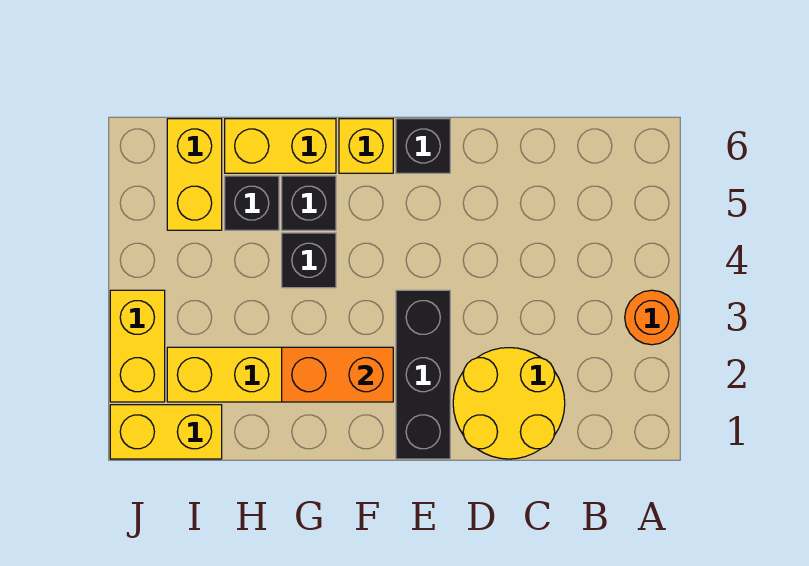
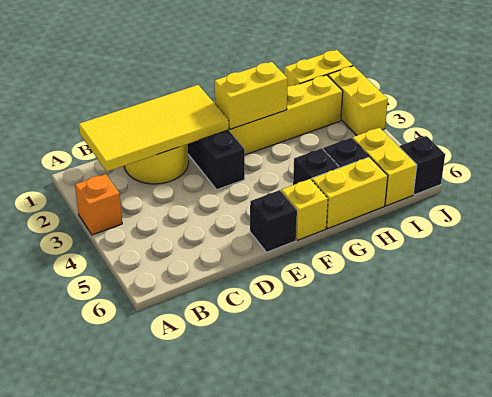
orange round brick A3 level 1 -> orange brick A3 level 1
none -> yellow tile B1:E2 level 2
orange brick F2:G2 level 2 -> yellow brick F2:G2 level 2
black brick G4 level 1 -> black brick J6 level 1

